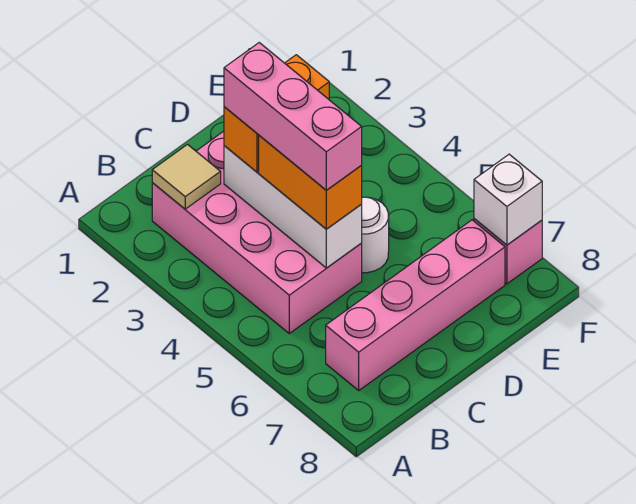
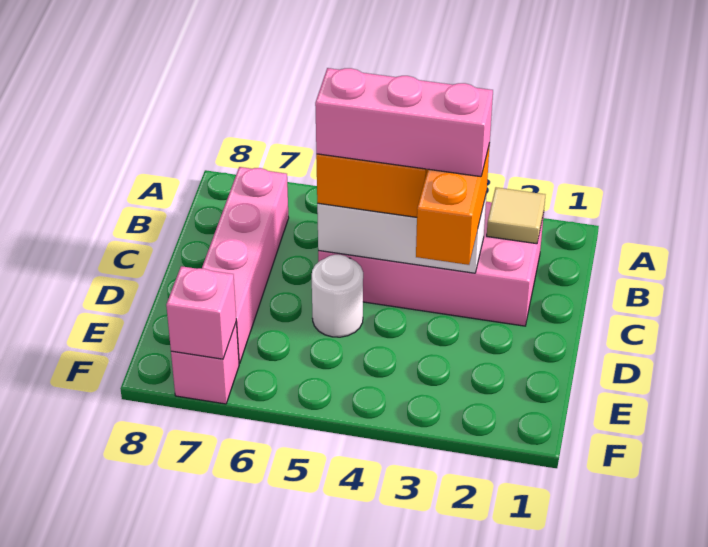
white brick F7 level 2 -> pink brick F7 level 2

